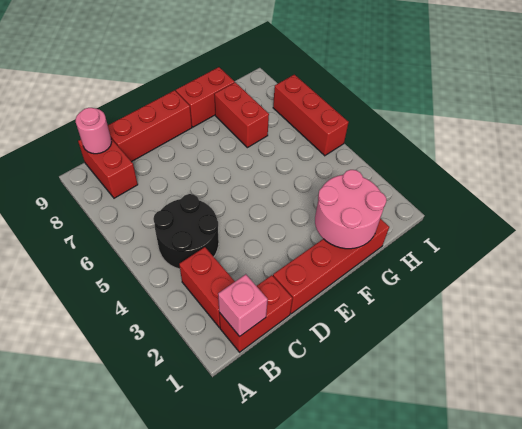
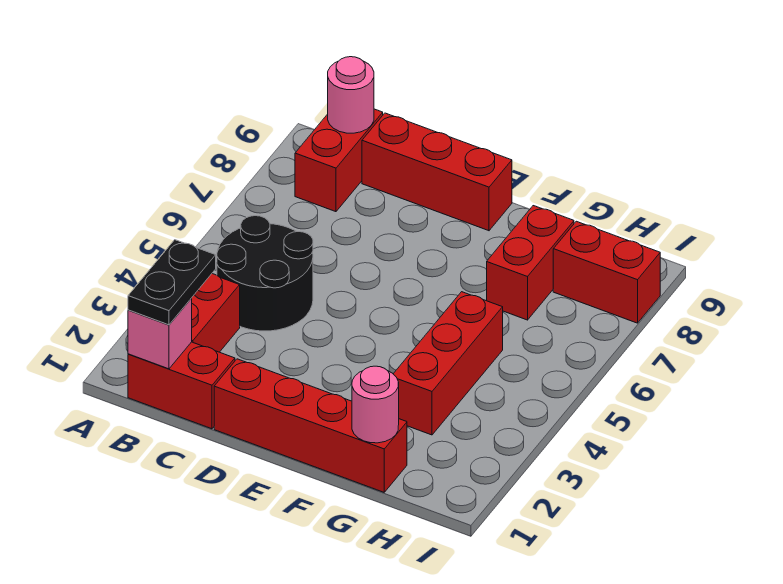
none -> black plate B1:B2 level 3
pink round brick F1:G2 level 2 -> pink round brick G1 level 2
red brick F9:G9 level 1 -> red brick H8:I8 level 1
red brick I5:I7 level 1 -> red brick G3:G5 level 1

